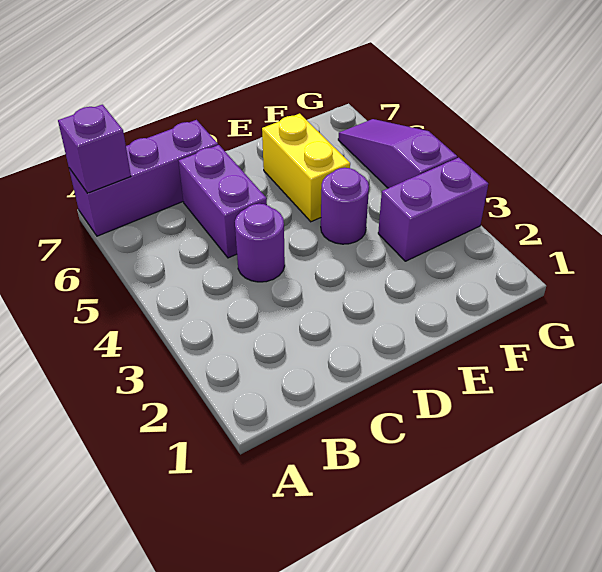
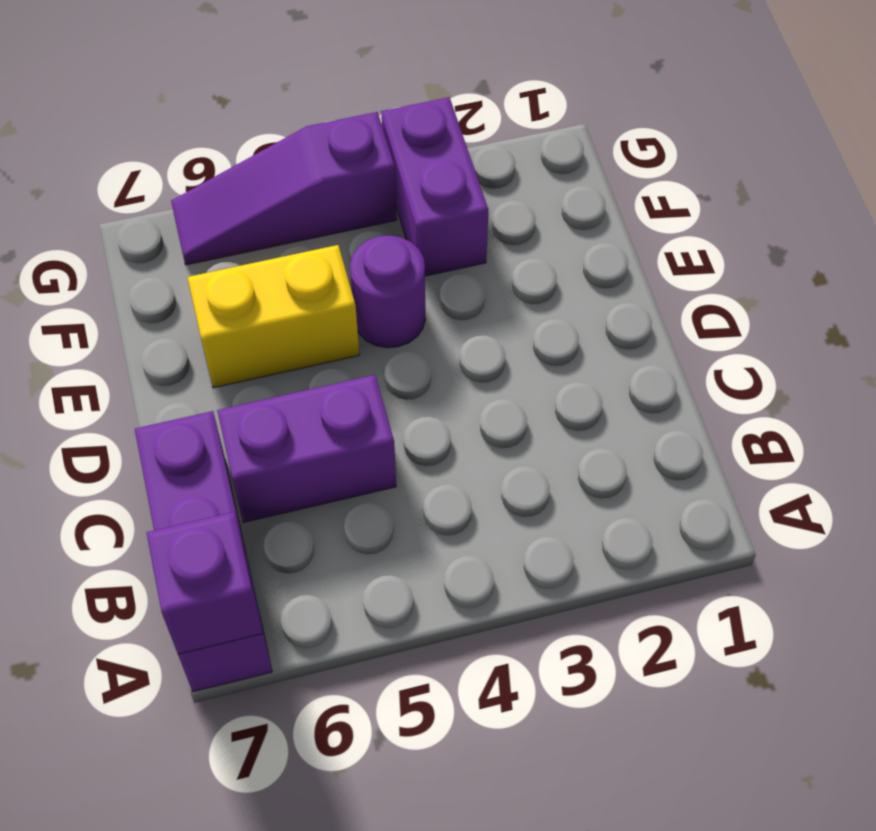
purple round brick C4 level 1 -> none

